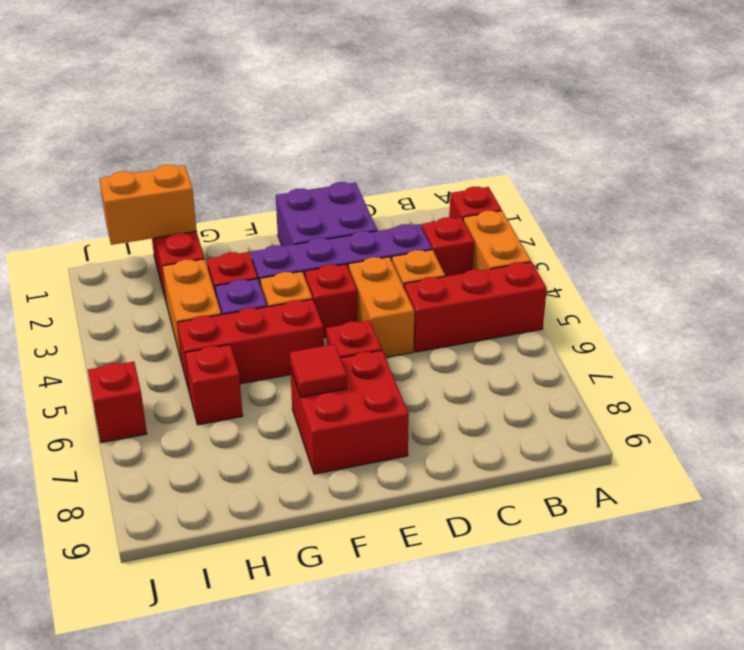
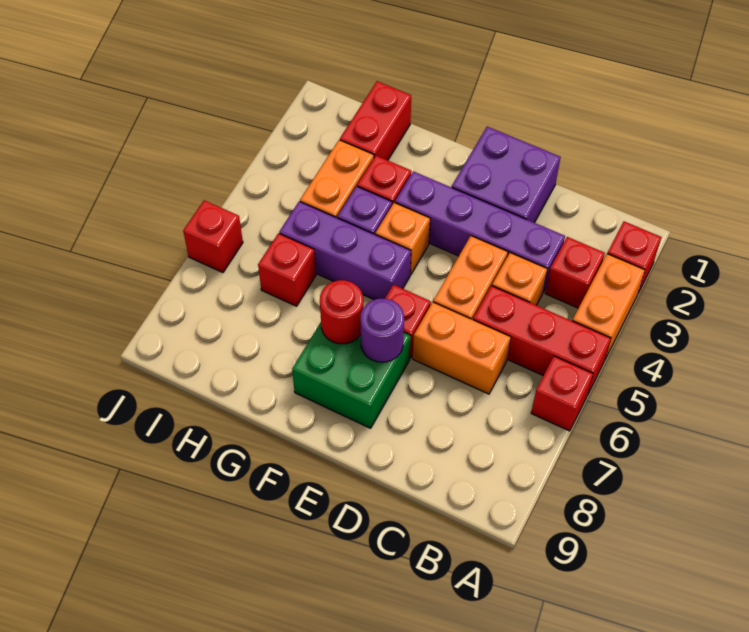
red brick E4 level 1 -> red brick A6 level 1
red brick E7:F8 level 1 -> green brick E7:F8 level 1
none -> purple round brick E7 level 2
red brick F5:H5 level 1 -> purple brick F5:H5 level 1
red tile F7 level 2 -> red round brick F7 level 2
orange brick H1:I1 level 2 -> orange brick C6:D6 level 1

